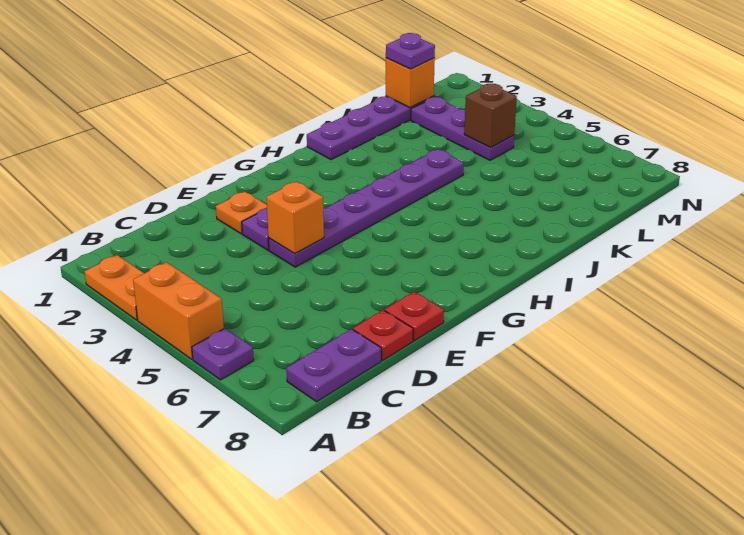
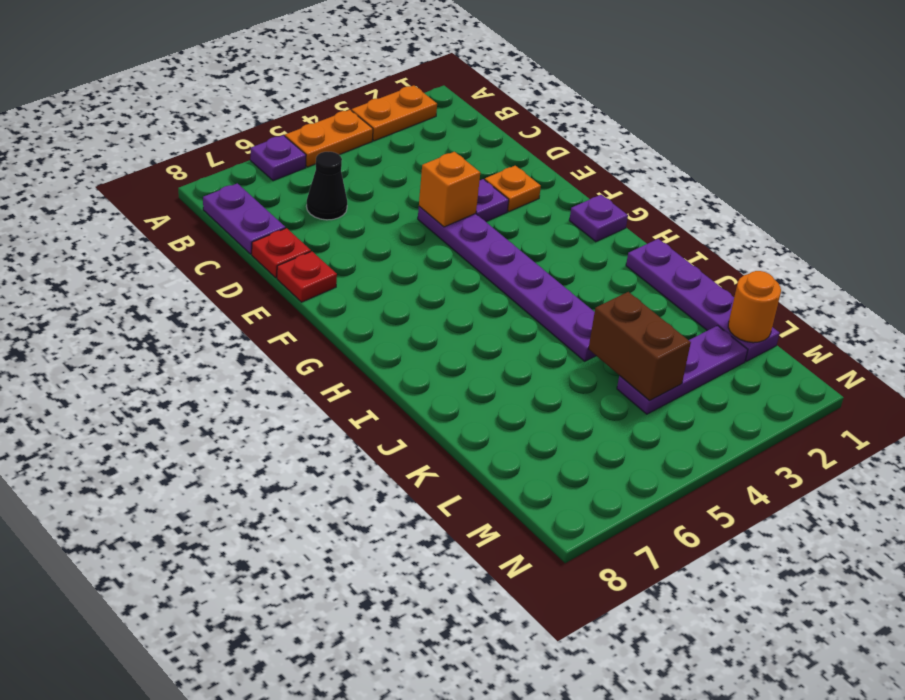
orange brick A4:A5 level 1 -> orange plate A4:A5 level 1
none -> black cone C6 level 1
orange brick L1 level 2 -> orange round brick L1 level 2
purple plate L1 level 3 -> purple plate G1 level 1
brown brick L4 level 2 -> brown brick K4:L4 level 2

